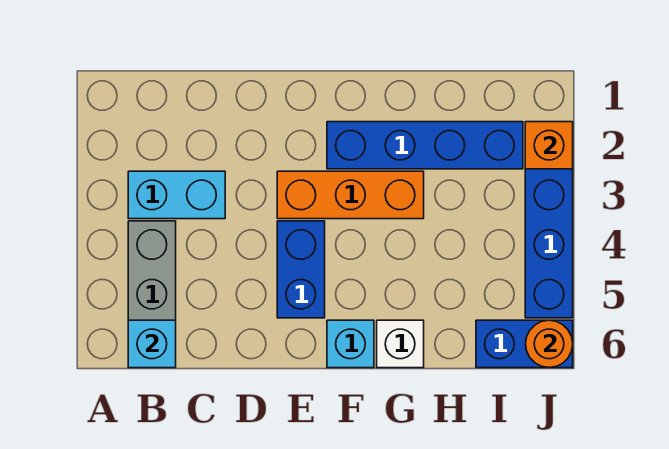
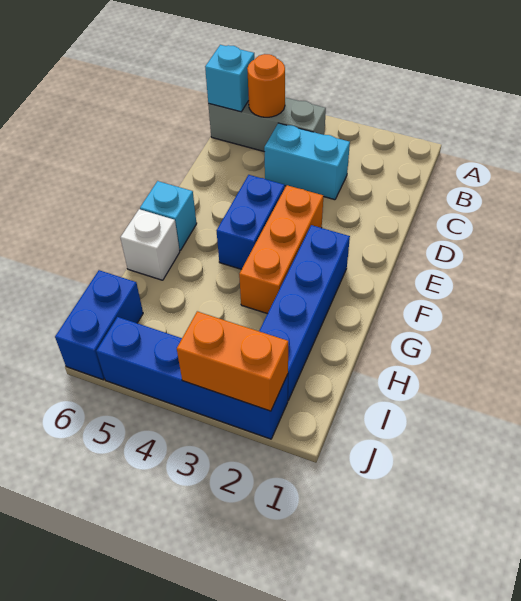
cyan brick B3:C3 level 1 -> cyan brick C3:C4 level 1
blue brick E4:E5 level 1 -> blue brick E4:F4 level 1
orange brick J2 level 2 -> orange brick J2:J3 level 2
orange round brick J6 level 2 -> orange round brick B5 level 2

